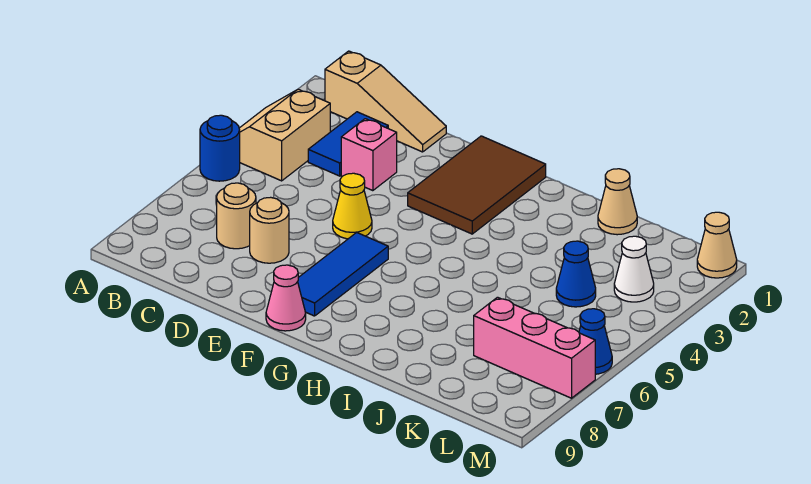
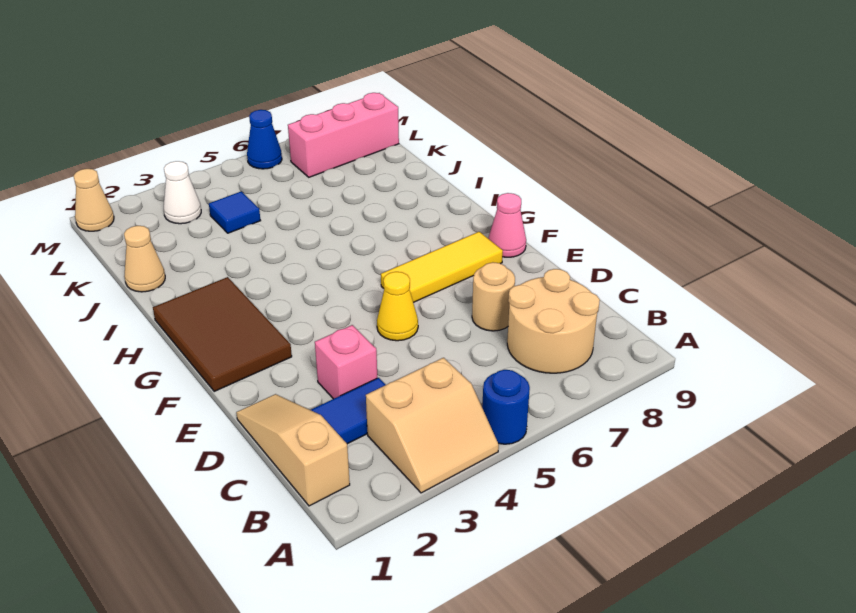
tan round brick C7 level 1 -> tan round brick B7:C8 level 1
brown tile F1:G3 level 1 -> brown tile F1:H2 level 1
blue tile F6:F8 level 1 -> yellow tile F6:F8 level 1
blue cone K4 level 1 -> blue tile K4 level 1
pink brick K7:M7 level 1 -> pink brick L7:L9 level 1

